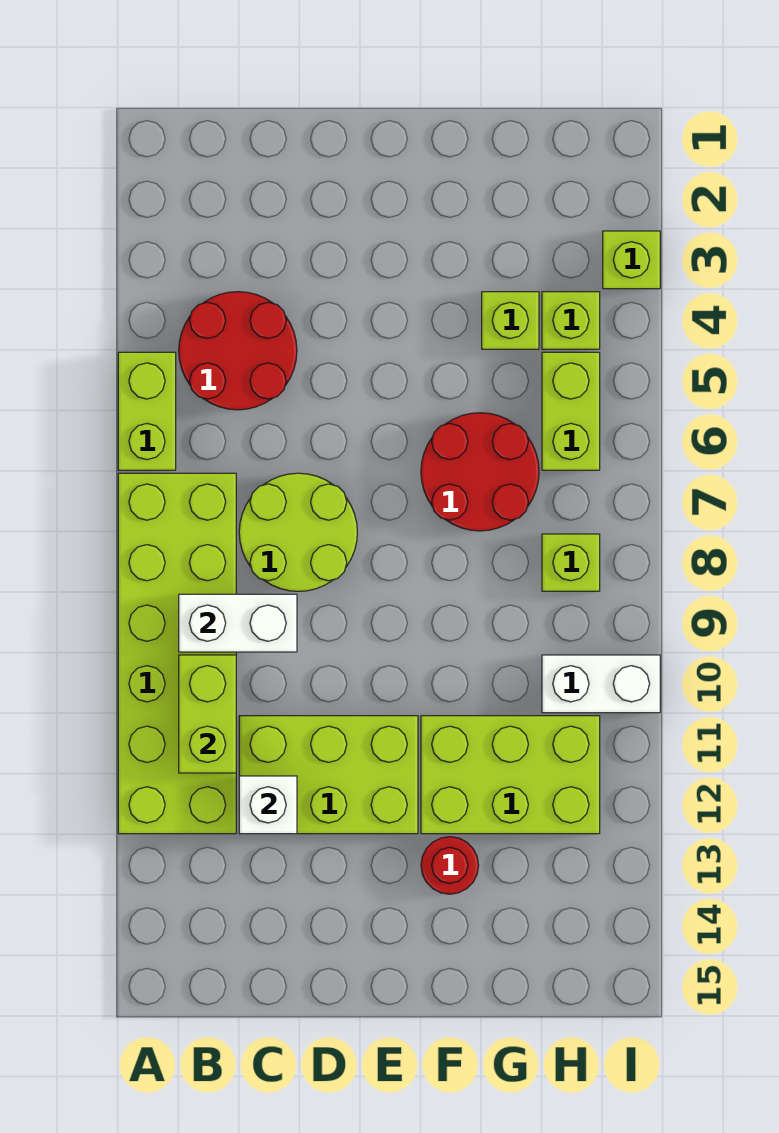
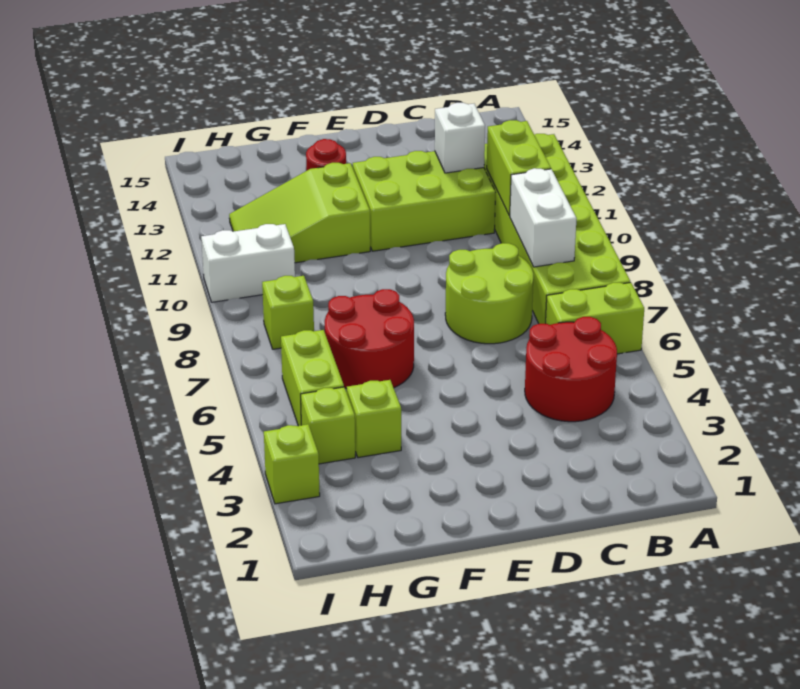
lime brick A5:A6 level 1 -> lime brick A6:B6 level 1
white brick B9:C9 level 2 -> white brick B8:B9 level 2
lime brick F11:H12 level 1 -> lime slope F11:H12 level 1 top F

